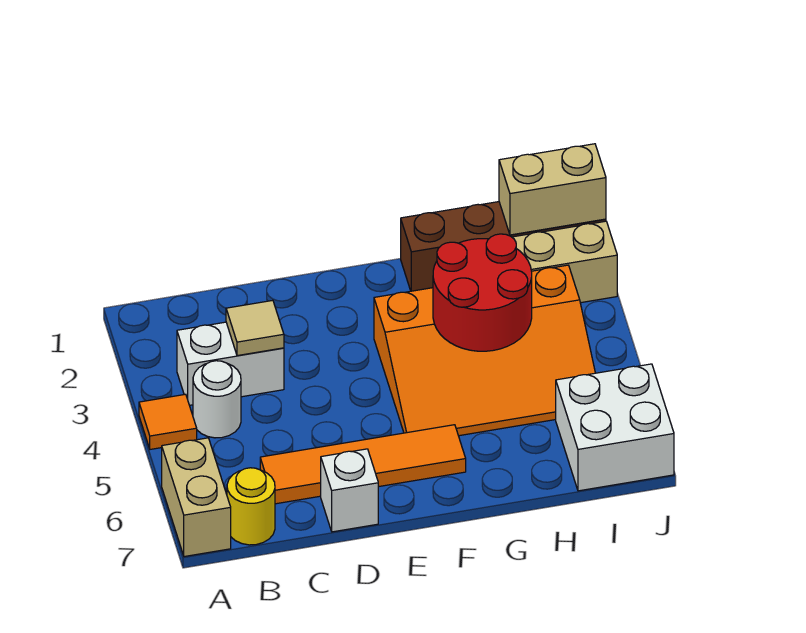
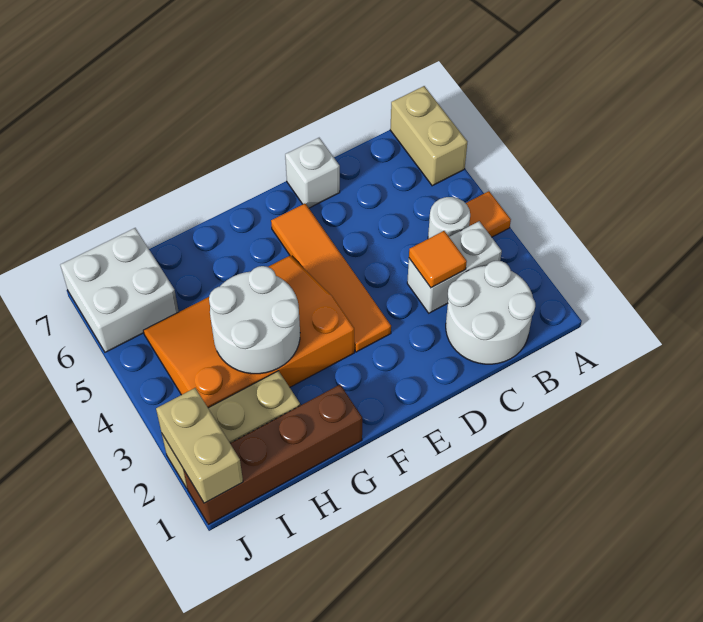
none -> white round brick B1:C2 level 1
yellow round brick B7 level 1 -> none
tan tile C3 level 2 -> orange tile C3 level 2
orange tile C6:F6 level 1 -> orange tile E3:E6 level 1
red round brick G3:H4 level 2 -> white round brick G3:H4 level 2
tan brick I1:J1 level 2 -> tan brick J1:J2 level 2

